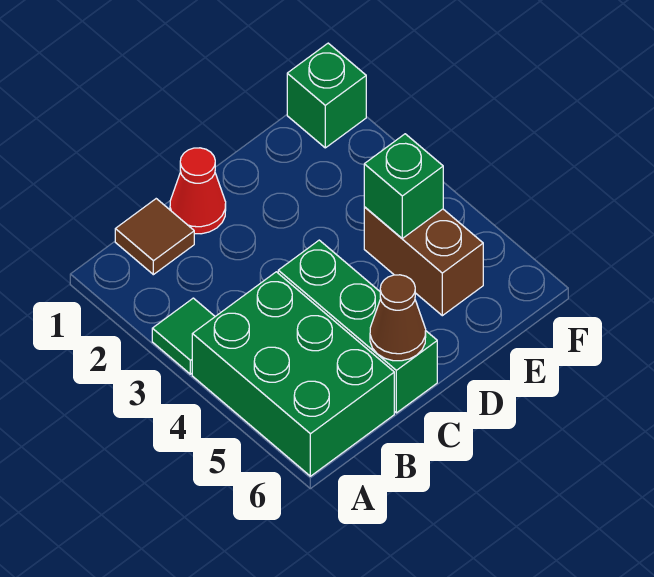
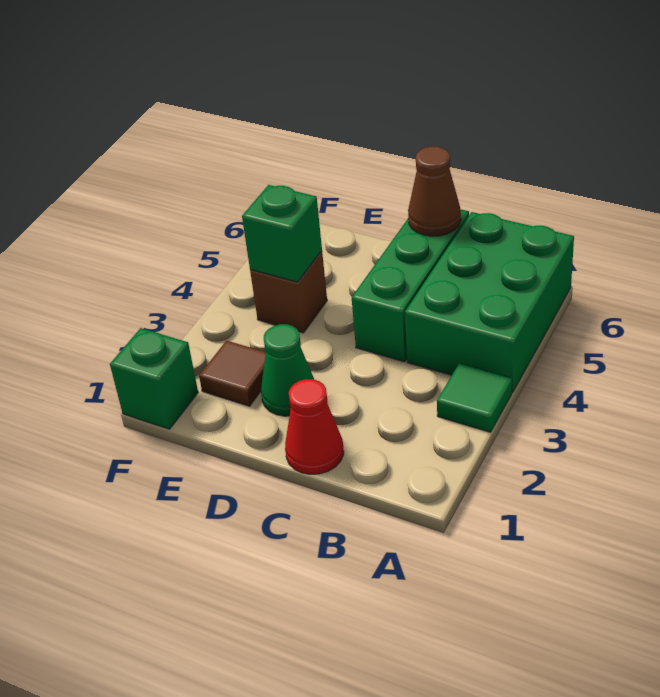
brown tile B1 level 1 -> brown tile E2 level 1
none -> green cone D2 level 1
brown brick E4:E5 level 1 -> brown brick E4 level 1

